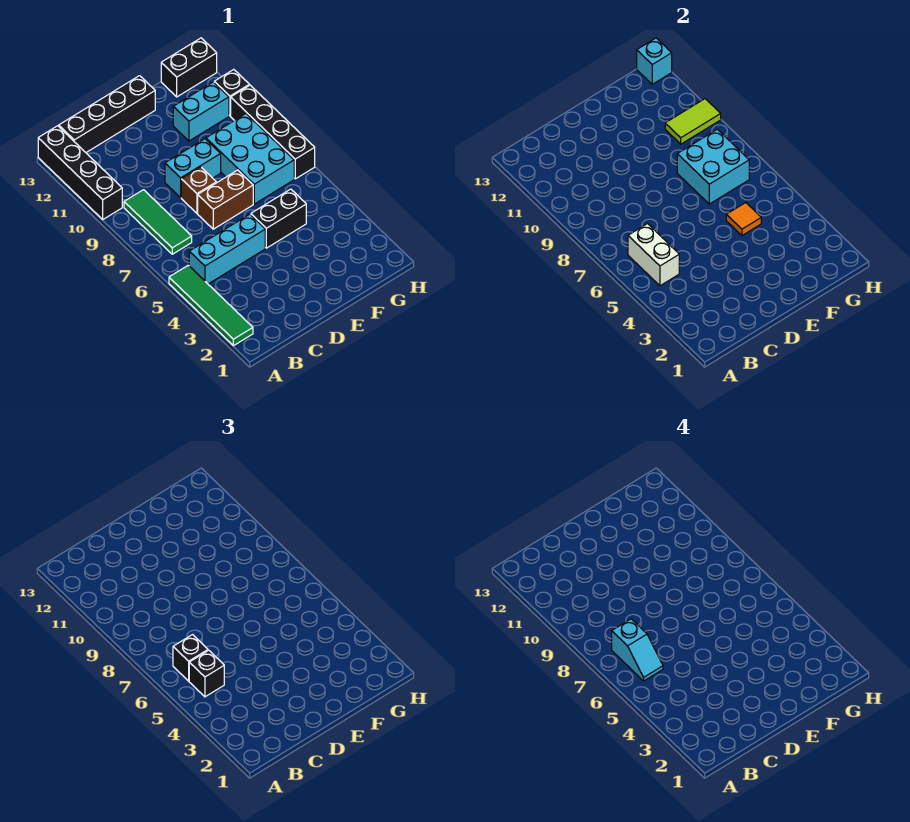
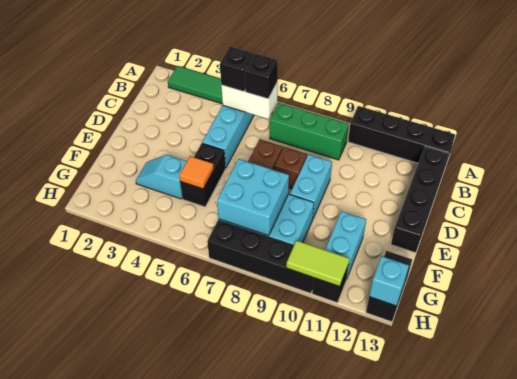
cyan slope B6:B7 level 4 top 7 -> cyan slope F3:F4 level 1 top 4
green tile B7:B9 level 1 -> green brick B7:B9 level 1
lime tile G10:H10 level 2 -> lime tile H10:H11 level 2

